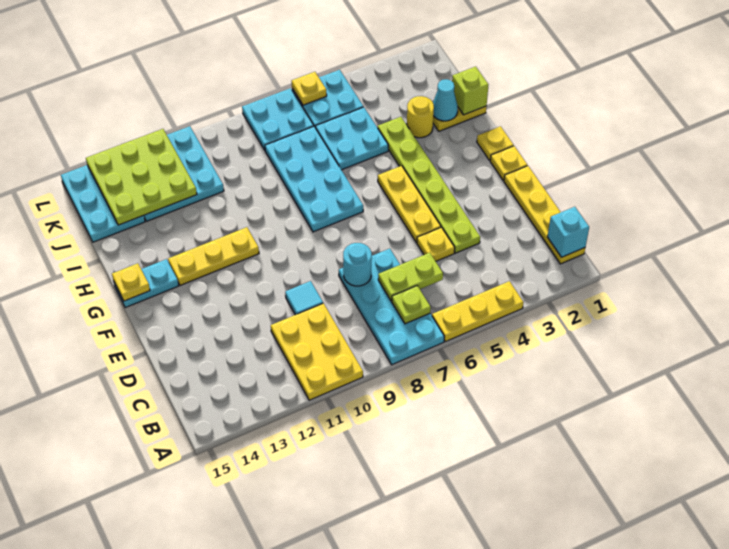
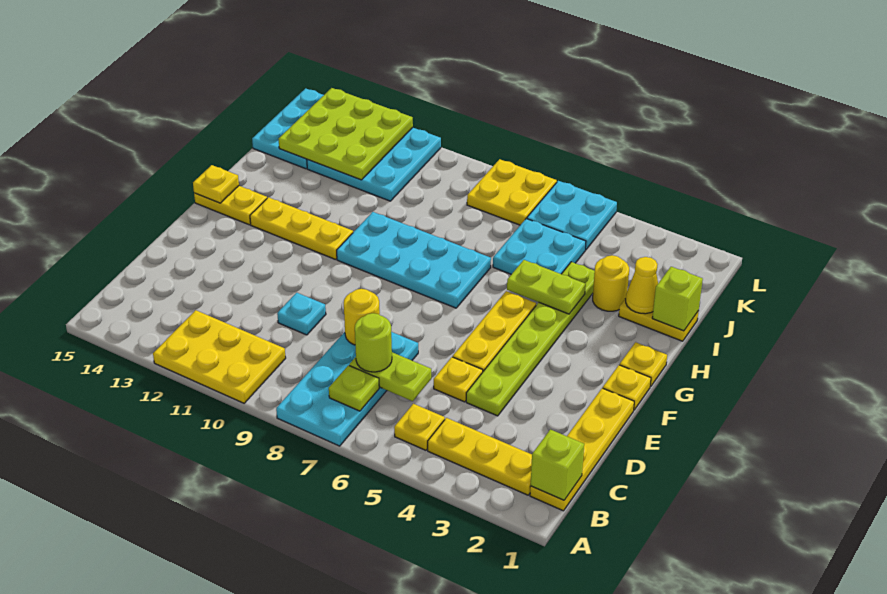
yellow plate A4:A6 level 1 -> yellow plate B2:B4 level 1
yellow plate A10:C11 level 1 -> yellow plate A10:B12 level 1
cyan brick B1 level 2 -> lime brick B1 level 2
none -> lime round brick C7 level 3
cyan round brick D8 level 2 -> yellow round brick D8 level 2
cyan tile D10 level 1 -> cyan plate D10 level 1
cyan plate G7:J8 level 1 -> cyan plate G7:H10 level 1
cyan plate G14:G15 level 1 -> yellow plate G14:G15 level 1
none -> lime plate H4:H5 level 2
cyan cone I2 level 2 -> yellow cone I2 level 2
cyan plate K7:L8 level 1 -> yellow plate K7:L8 level 1
yellow plate L6 level 2 -> yellow plate B5 level 1

